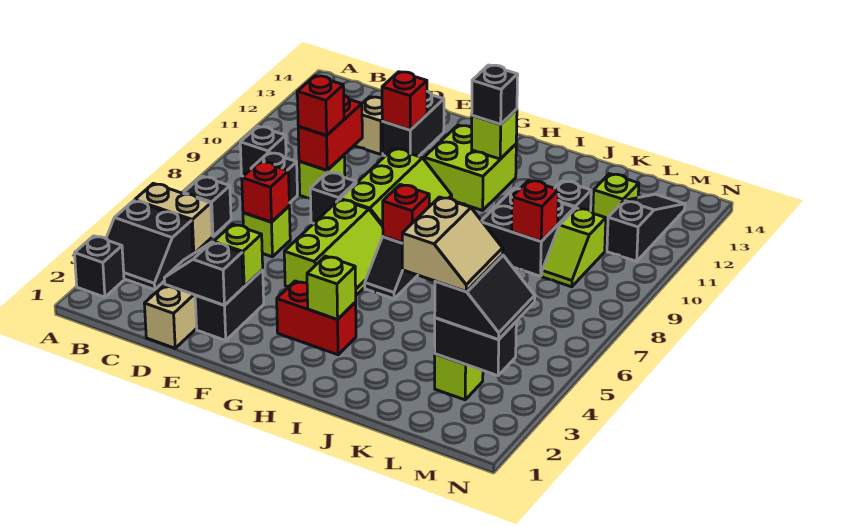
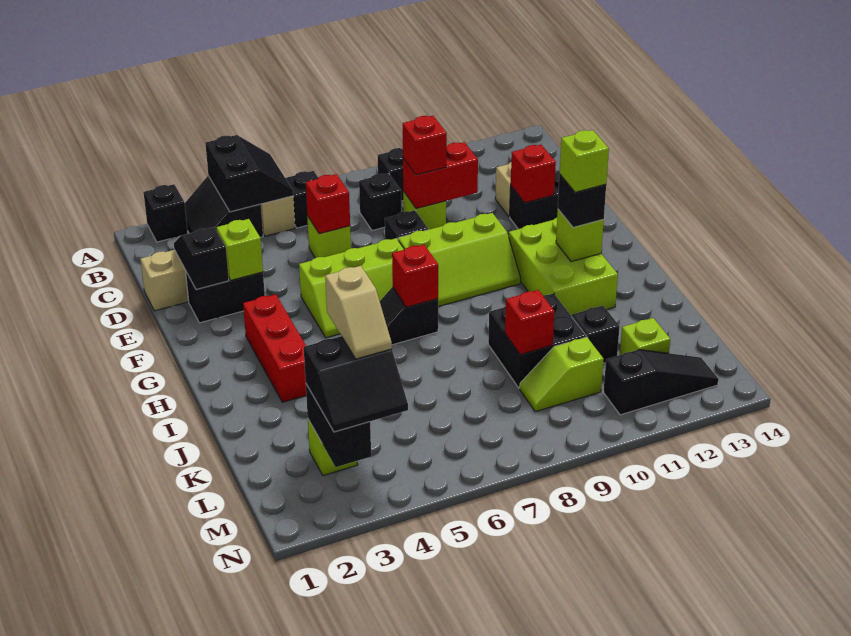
none -> black slope A4:B5 level 2 top 4
red brick G3:H3 level 1 -> red brick G3:I3 level 1
lime brick G11:H12 level 1 -> lime brick G11:I12 level 1
lime brick H3 level 2 -> lime brick H12 level 4
tan slope K3:L4 level 4 top K -> tan slope K4:L4 level 4 top K

